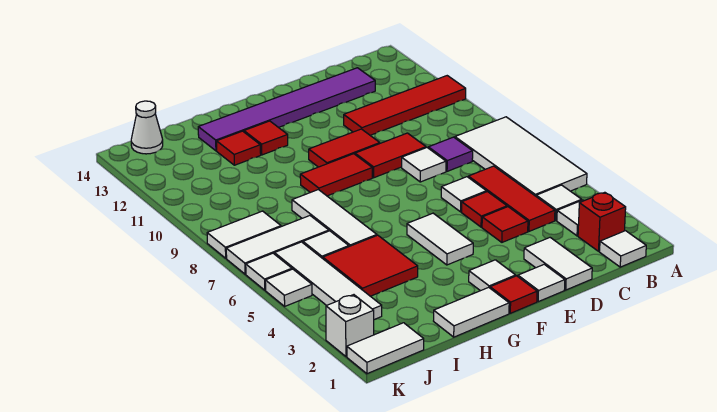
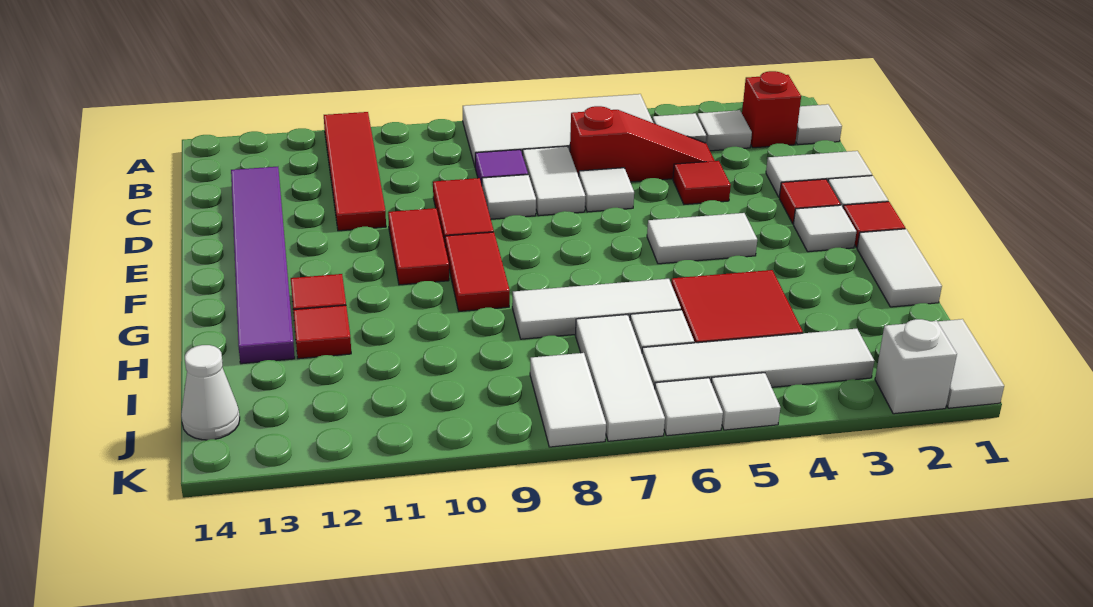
red tile C4:C6 level 1 -> red slope C4:C6 level 1 top 6
none -> white tile C7:D7 level 1
red tile D5 level 1 -> red tile E2 level 1

